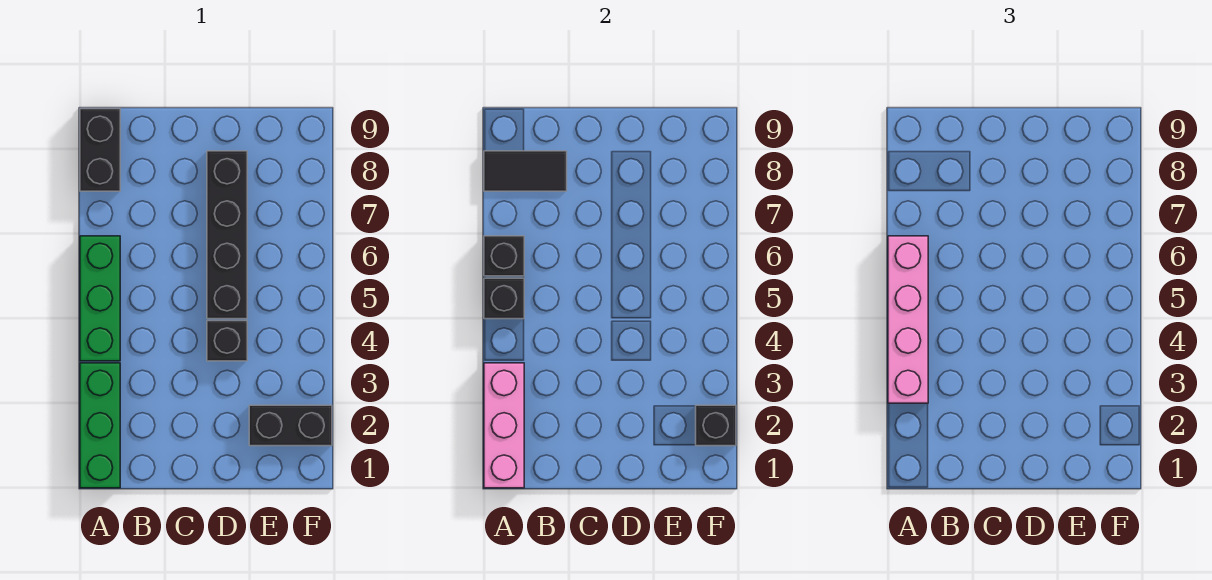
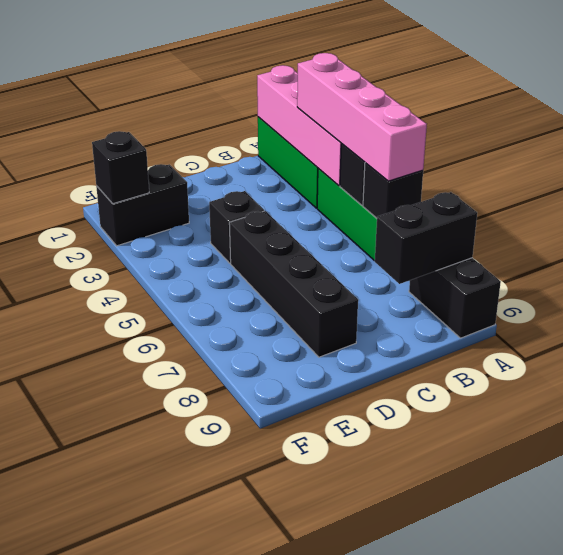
pink brick A1:A3 level 2 -> pink brick A1:A4 level 2
black tile A8:B8 level 2 -> black brick A8:B8 level 2

